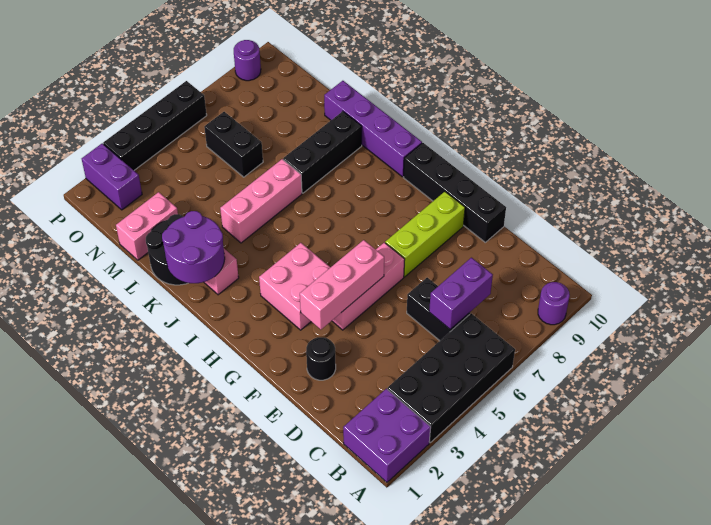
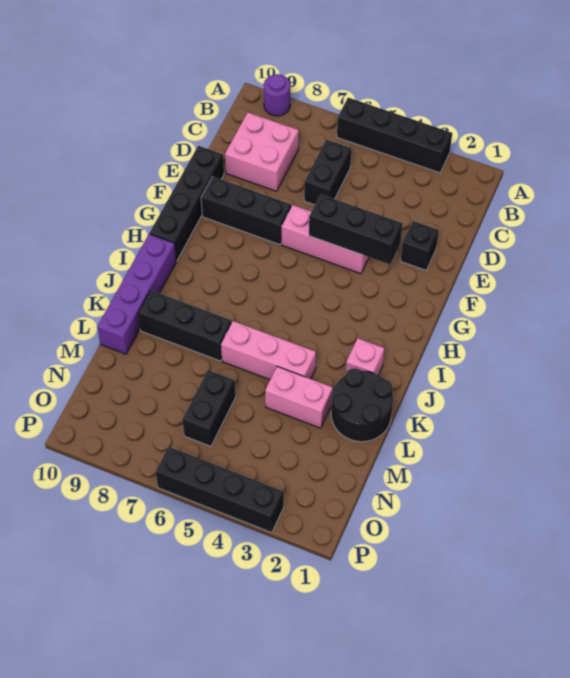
purple brick A1:B2 level 1 -> none
black brick A3:B6 level 1 -> black brick A3:A6 level 1
purple brick C6:C7 level 2 -> none
black round brick E2 level 1 -> black brick E2 level 1
pink brick F3:F5 level 2 -> black brick F3:F5 level 2
lime brick F7:F9 level 1 -> black brick F7:F9 level 1
pink brick G3:H4 level 1 -> pink brick C8:D9 level 1
purple round brick J1:K2 level 2 -> none
pink brick M1:M2 level 1 -> pink brick L3:L4 level 1
purple brick O2:P2 level 1 -> none
purple round brick P9 level 1 -> none

